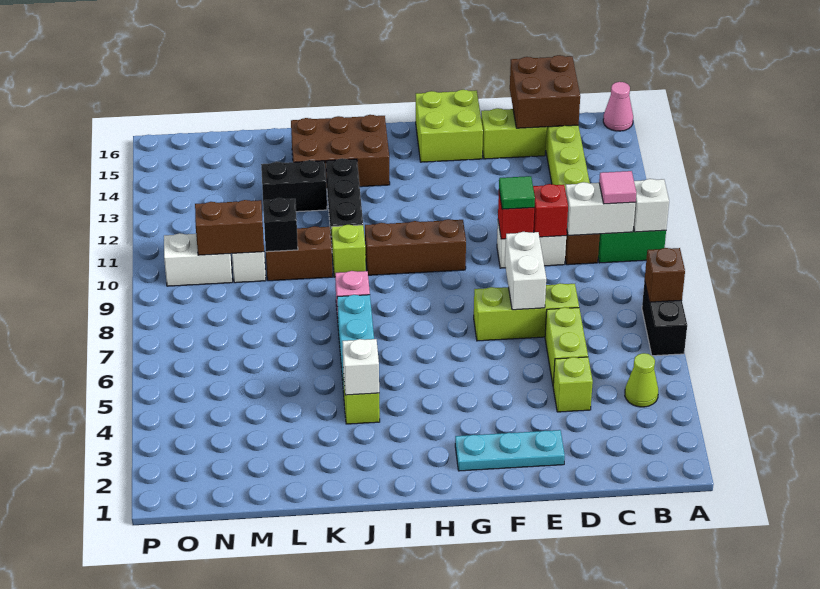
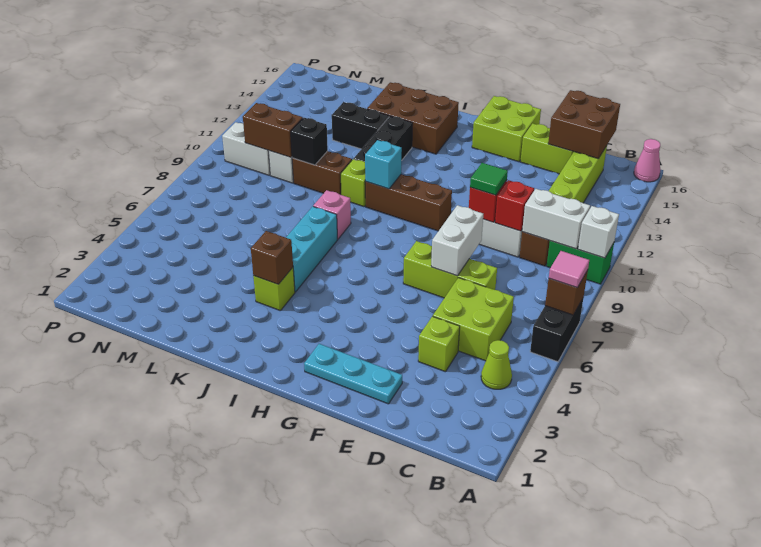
pink tile B10 level 3 -> pink tile A7 level 3
lime brick D5:D6 level 1 -> lime brick C5:D6 level 1
none -> cyan brick I10 level 2
white brick J4 level 2 -> brown brick J4 level 2

